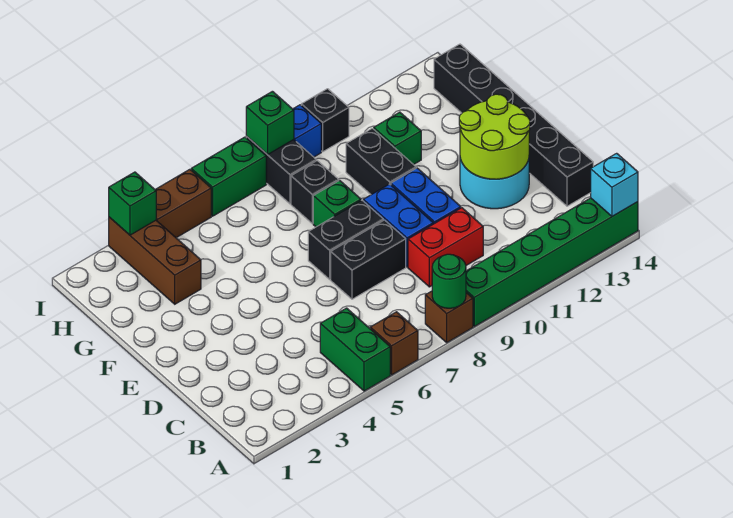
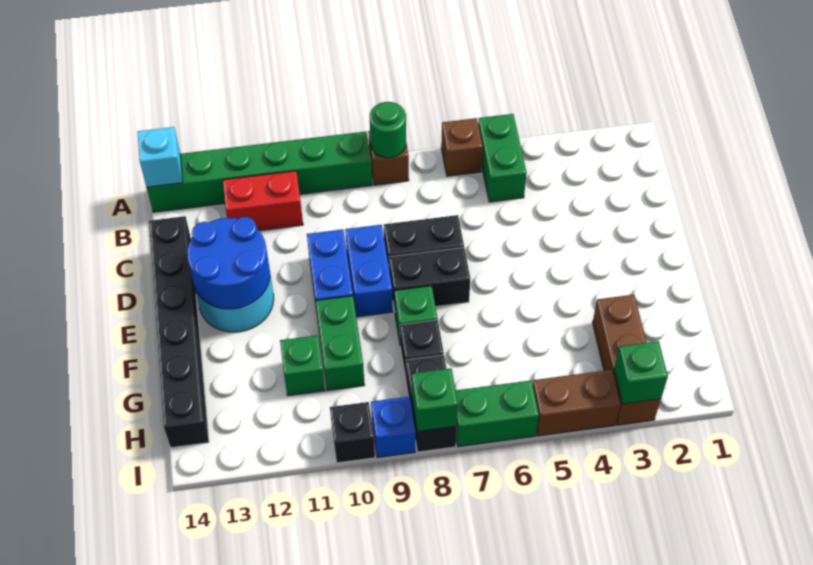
red brick C9:C10 level 1 -> red brick B11:B12 level 1
lime round brick D12:E13 level 2 -> blue round brick D12:E13 level 2
black brick F10:G10 level 1 -> green brick F10:G10 level 1

